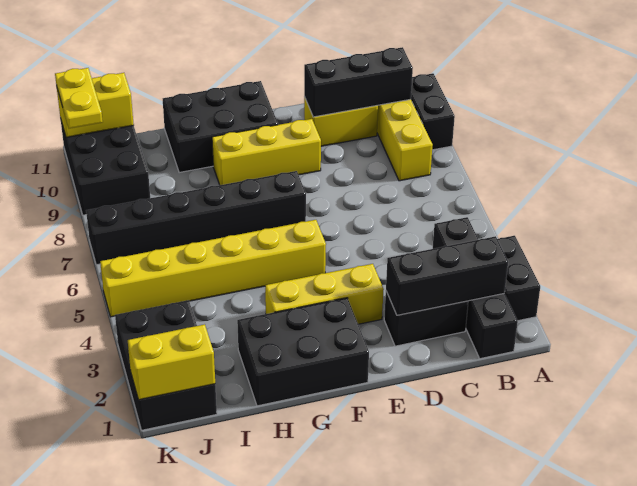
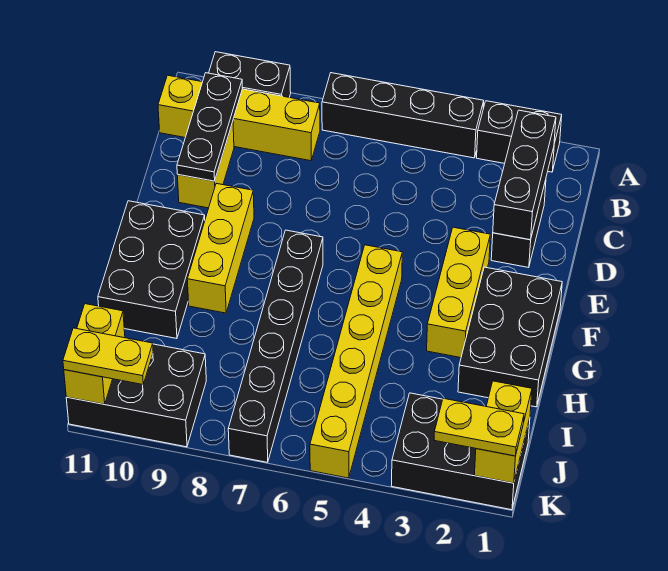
black brick B1:B4 level 1 -> black brick A4:A7 level 1
black brick B10:D10 level 2 -> black plate B10:D10 level 2
none -> yellow plate K1:K2 level 3

